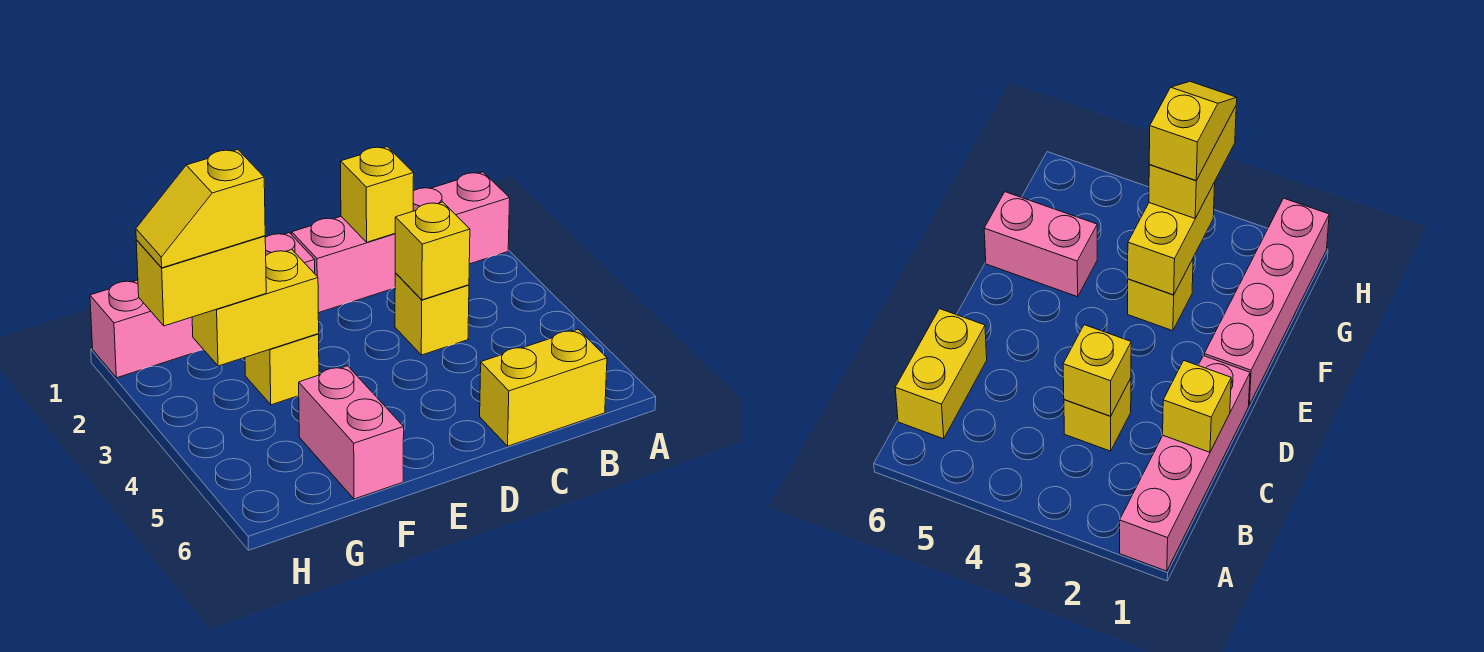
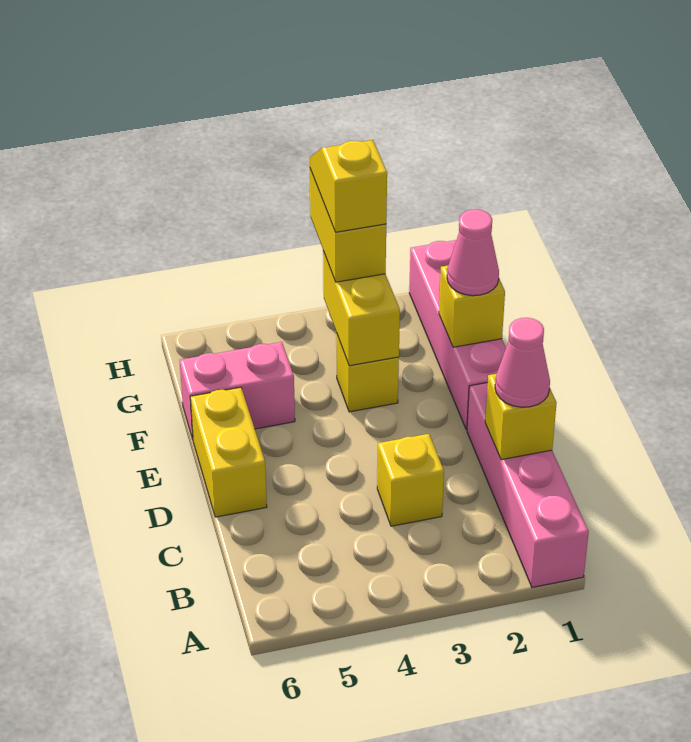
yellow brick B6:C6 level 1 -> yellow brick D6:E6 level 1
none -> pink cone C1 level 3
yellow brick C3 level 2 -> yellow brick F1 level 2
none -> pink cone F1 level 3

